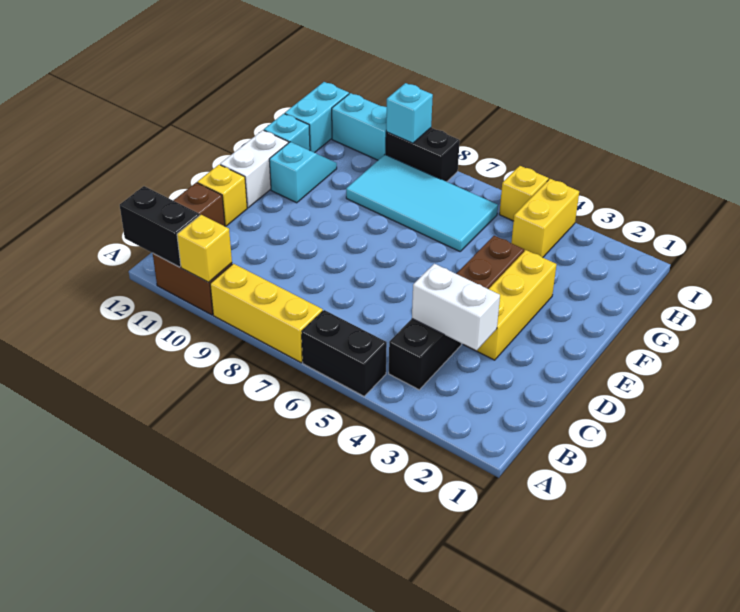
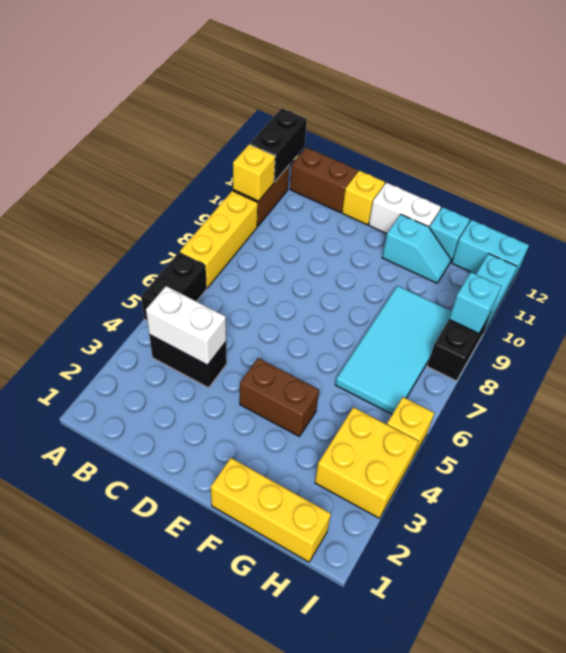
white brick C3:C4 level 2 -> white brick B4:C4 level 2
yellow brick D3:F3 level 1 -> yellow brick F1:H1 level 1
yellow brick H4:I4 level 1 -> yellow brick H3:I4 level 1

